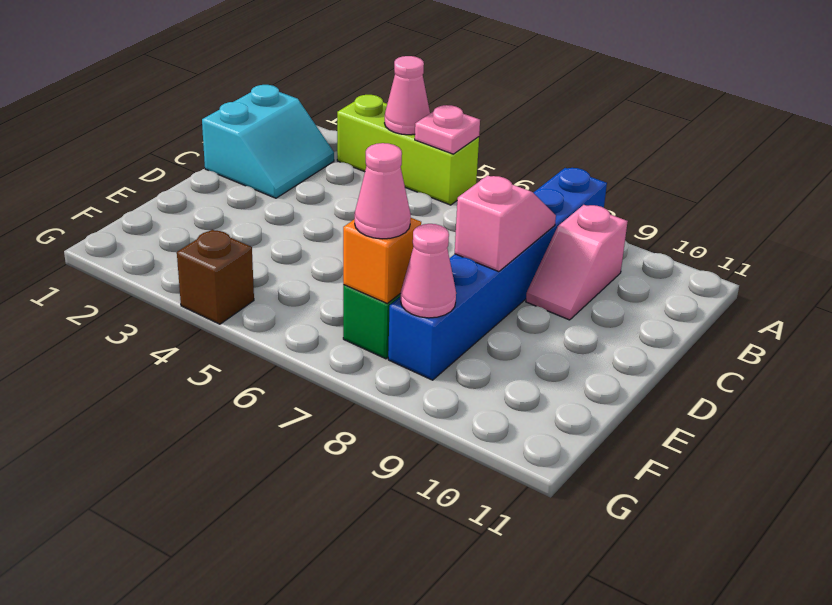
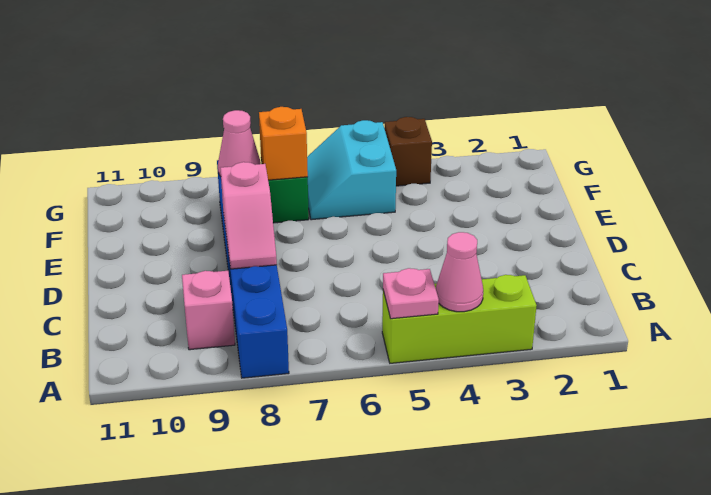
cyan slope B1:C2 level 1 top 1 -> cyan slope F5:G6 level 1 top 5
pink cone F7 level 3 -> none

